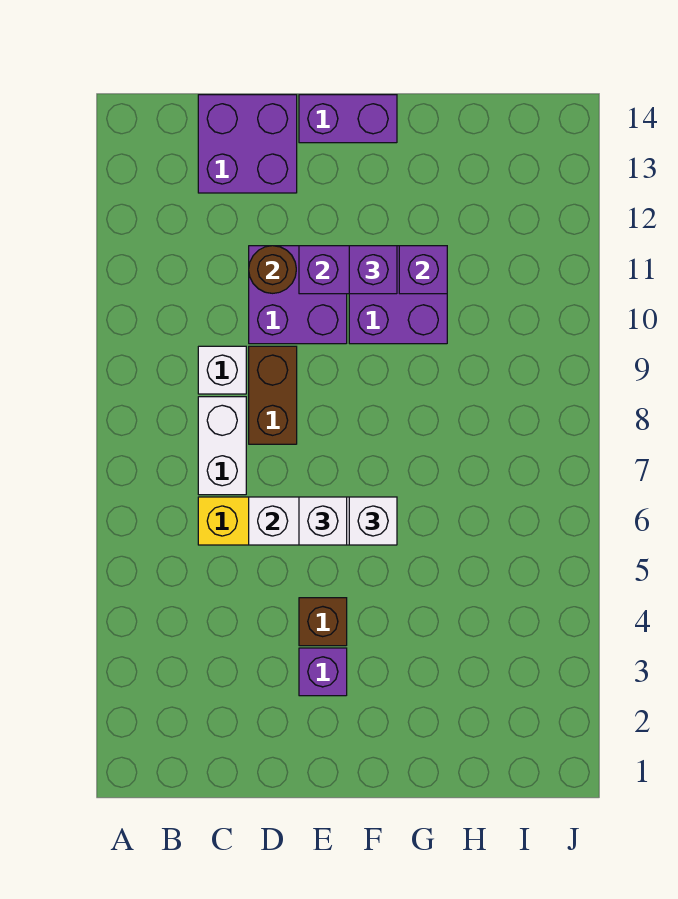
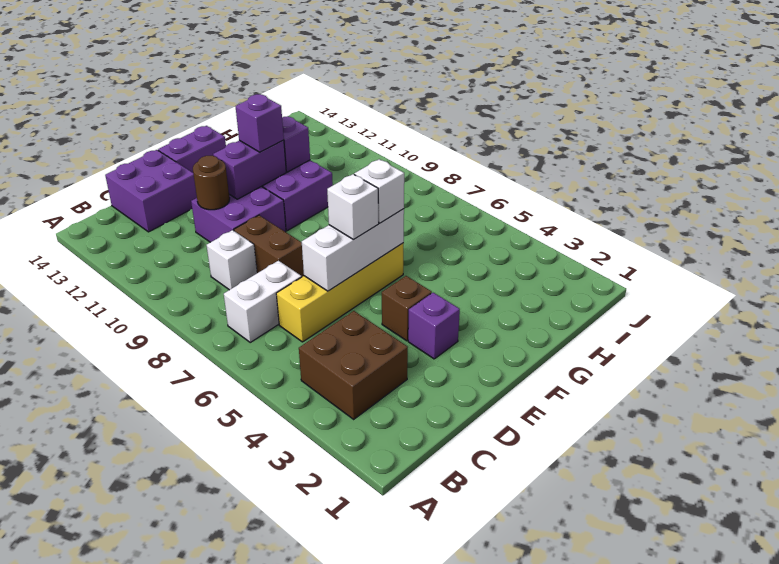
none -> brown brick B3:C4 level 1
white brick C7:C8 level 1 -> white brick B7:C7 level 1

